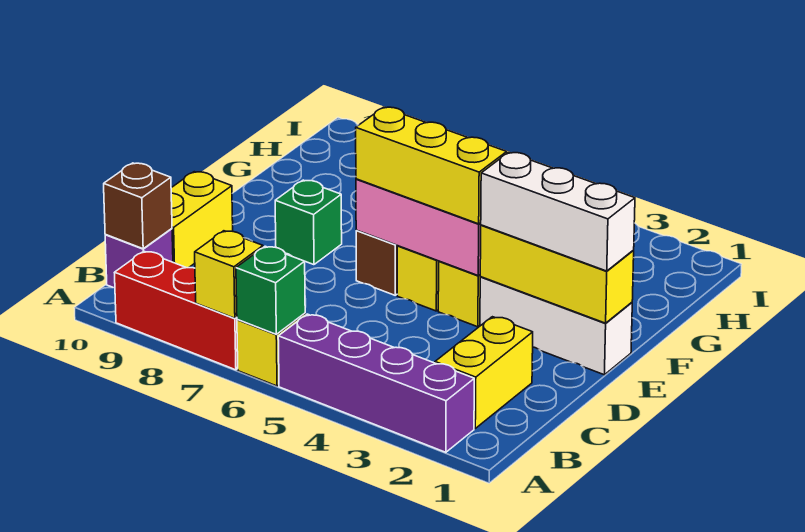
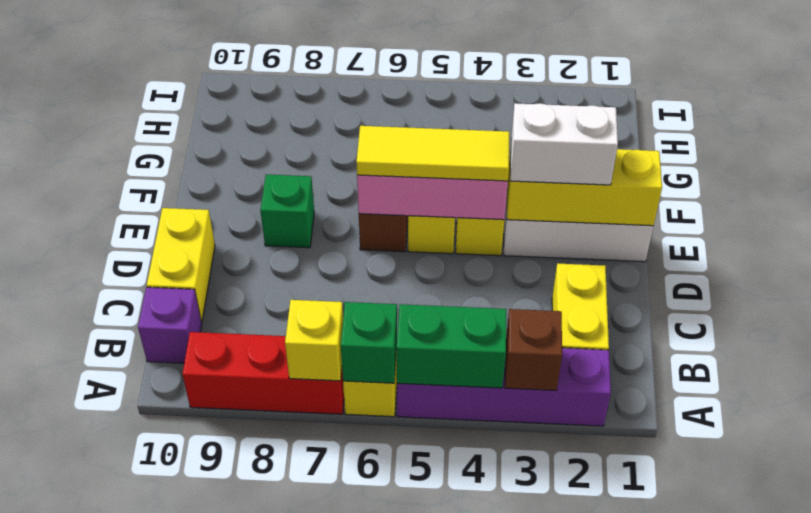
none -> green brick A4:A5 level 2
brown brick B10 level 2 -> brown brick A3 level 2
white brick E1:E3 level 3 -> white brick E2:E3 level 3
yellow brick E4:E6 level 3 -> yellow tile E4:E6 level 3

